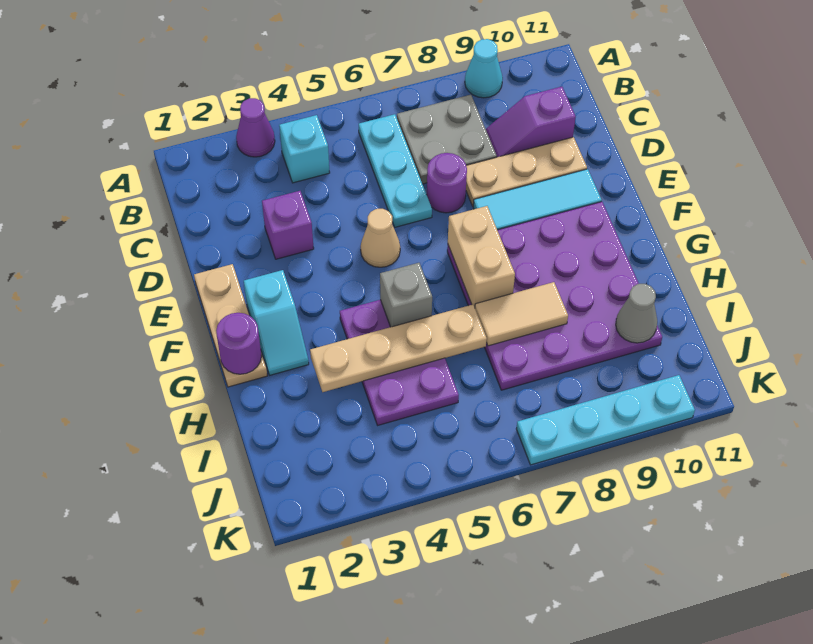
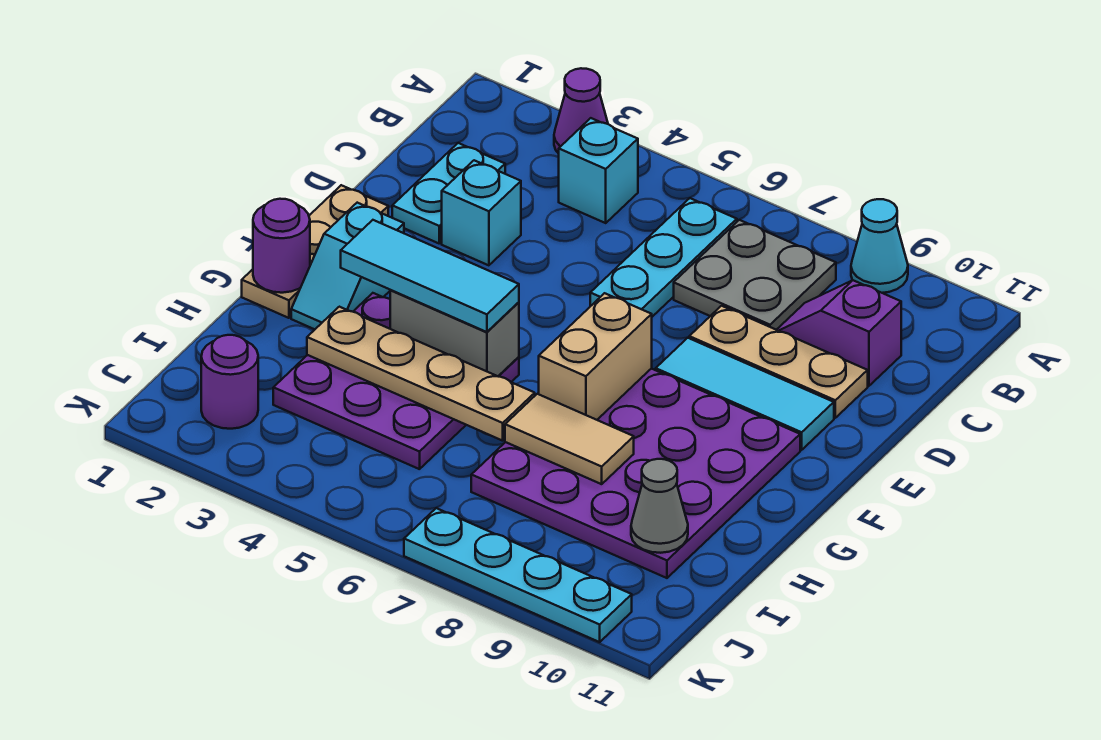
none -> cyan plate C2:D2 level 1
purple brick D3 level 1 -> cyan brick D3 level 1
purple round brick D7 level 1 -> purple round brick J2 level 1
tan cone E5 level 1 -> none
none -> cyan tile G3:G5 level 3
purple plate G4:I5 level 1 -> purple plate G3:I5 level 1
grey brick G5 level 2 -> grey brick G4:G5 level 2

